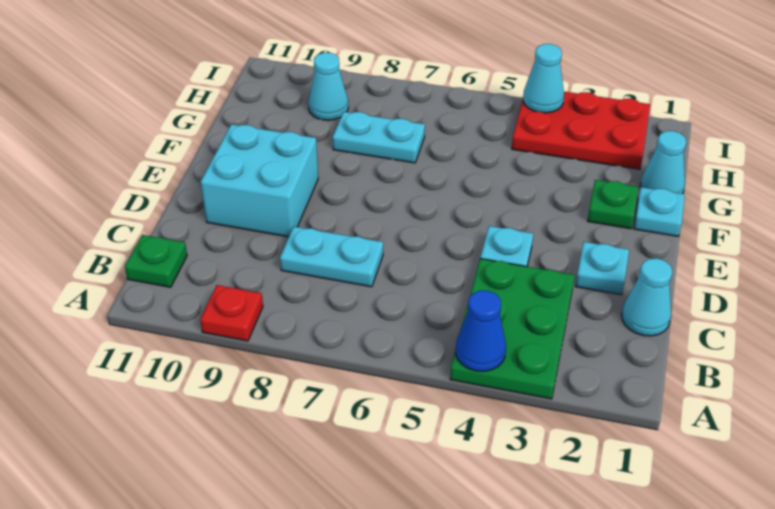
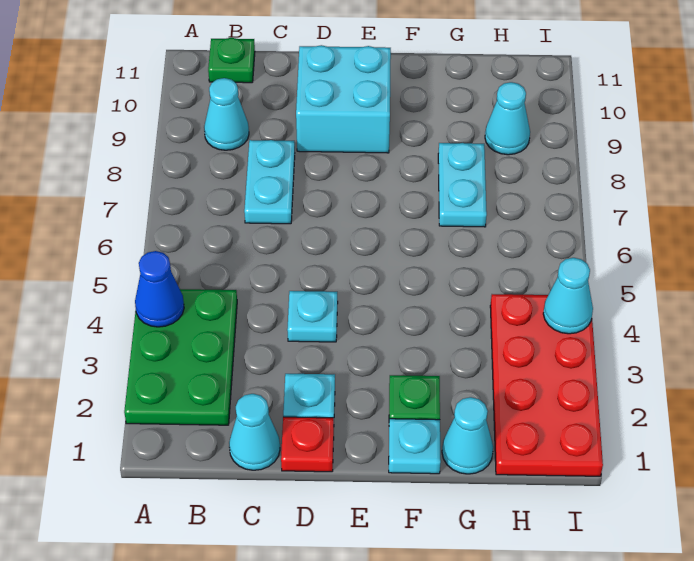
green plate A3:C4 level 1 -> green plate A2:B4 level 1
red plate A9 level 1 -> red plate D1 level 1
none -> cyan cone B9 level 1
red plate H2:I4 level 1 -> red plate H1:I4 level 1

